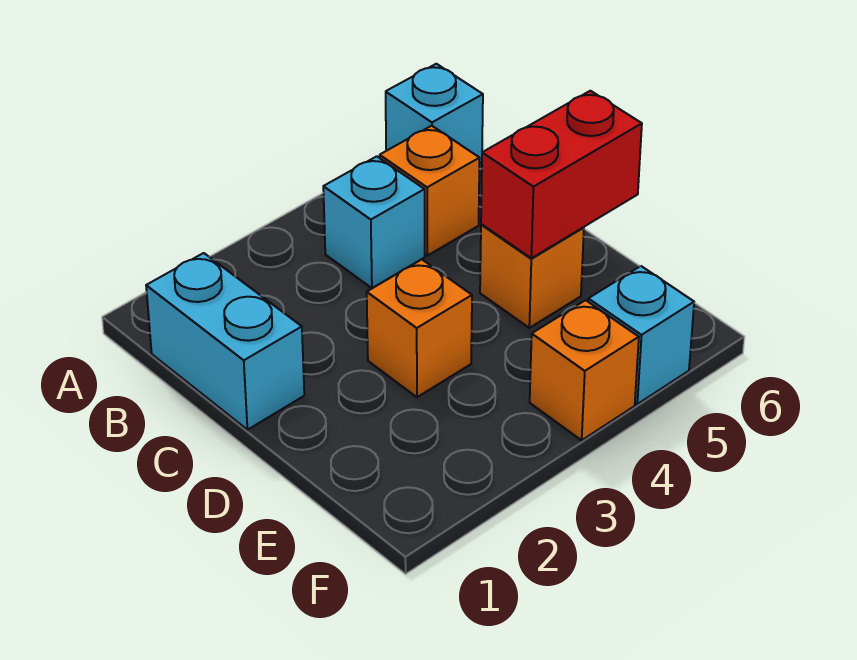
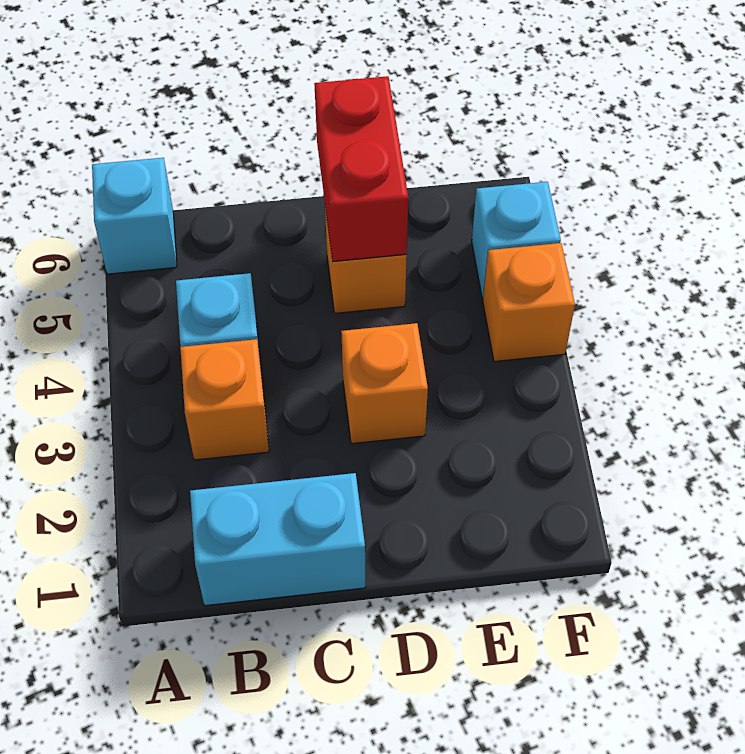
orange brick B5 level 1 -> orange brick B3 level 1

